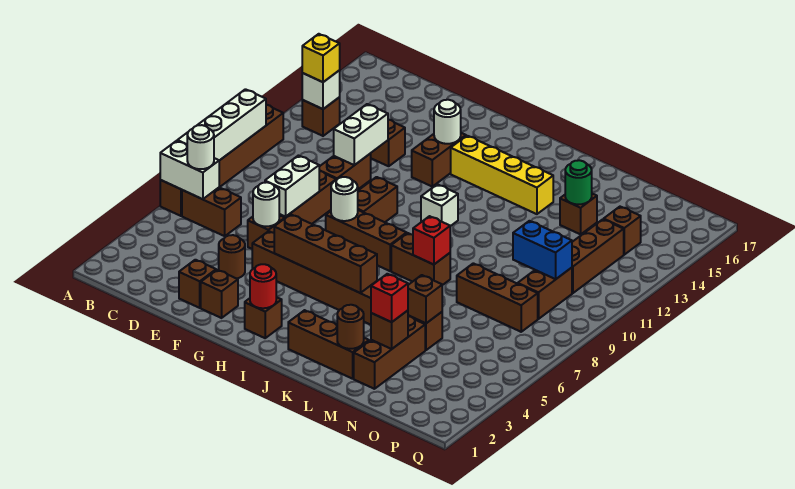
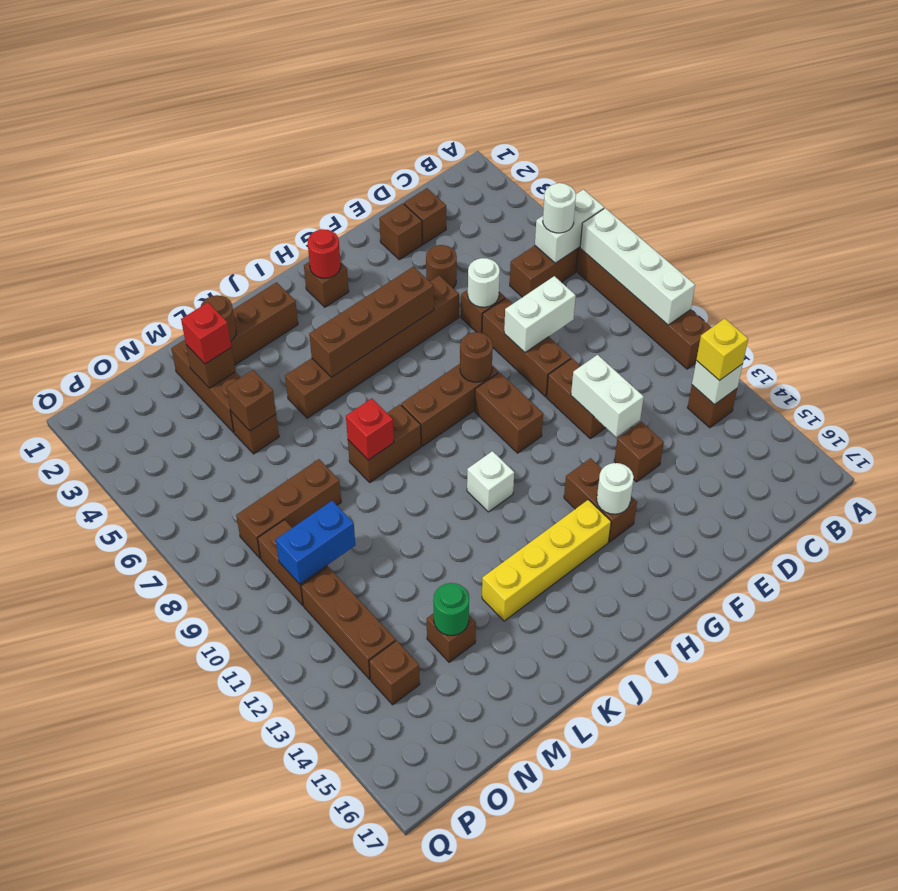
white brick E7:E8 level 2 -> white brick D8:E8 level 2
brown brick F2 level 1 -> brown brick D2 level 1
white round brick G8 level 2 -> brown round brick G8 level 2

